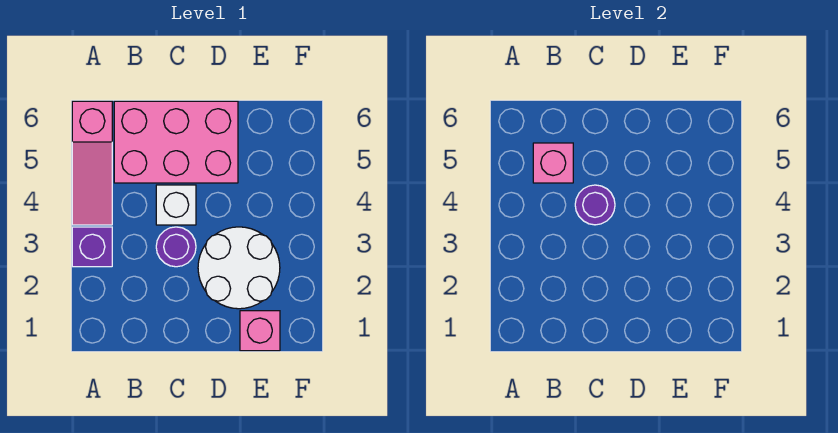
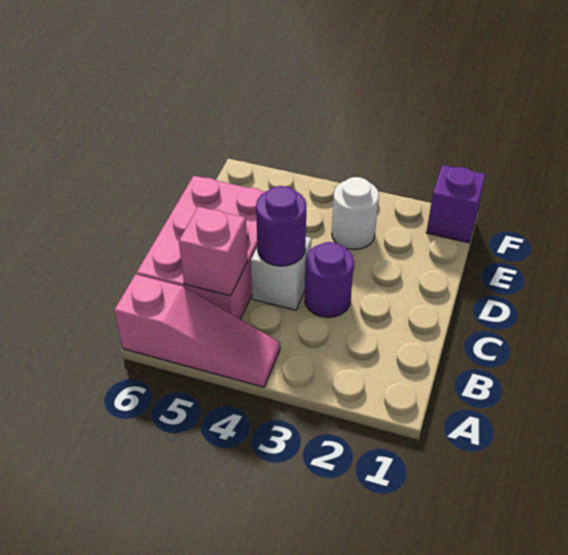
purple brick A3 level 1 -> purple brick F1 level 1
white round brick D2:E3 level 1 -> white round brick E3 level 1
pink brick E1 level 1 -> none

